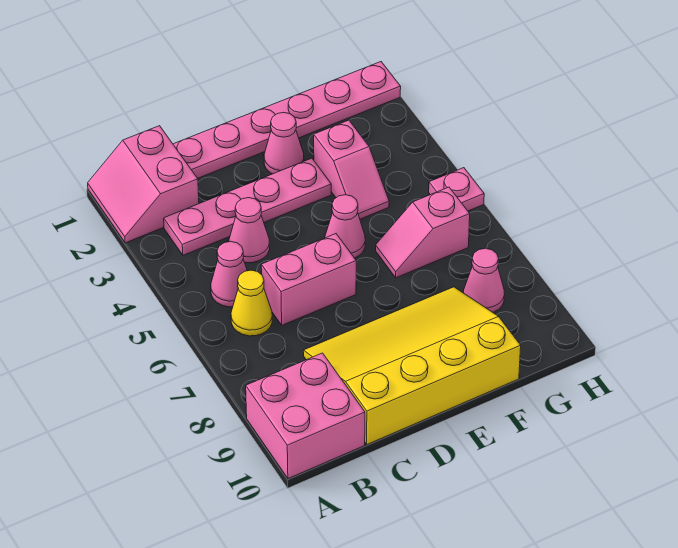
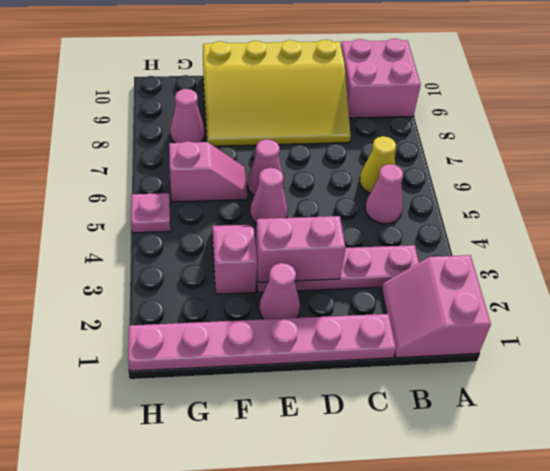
pink slope A1:B2 level 1 top B -> pink slope A1:B2 level 1 top A
pink cone C4 level 1 -> pink cone E6 level 1
pink brick C6:D6 level 1 -> pink brick D3:E3 level 2

